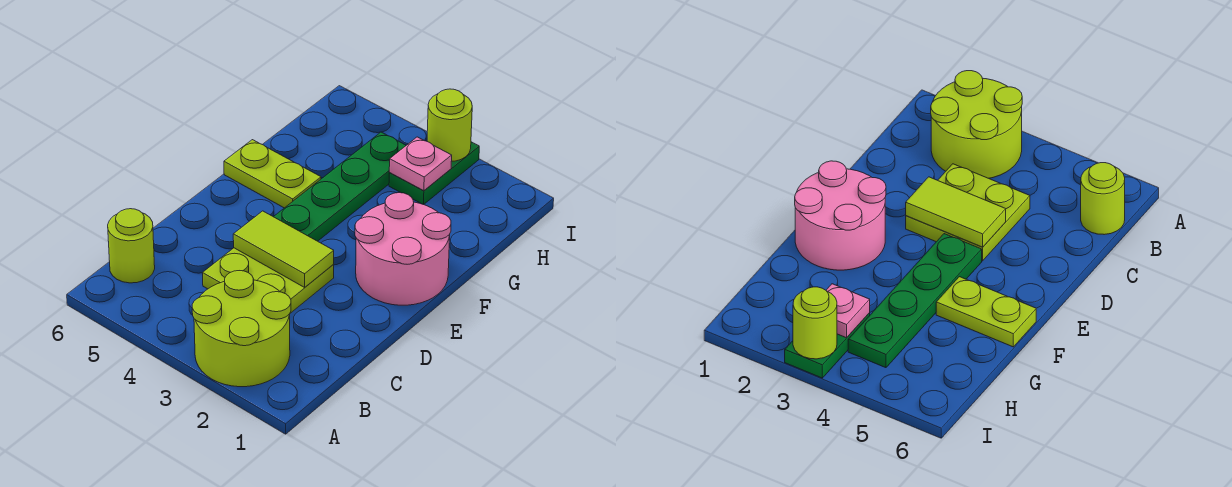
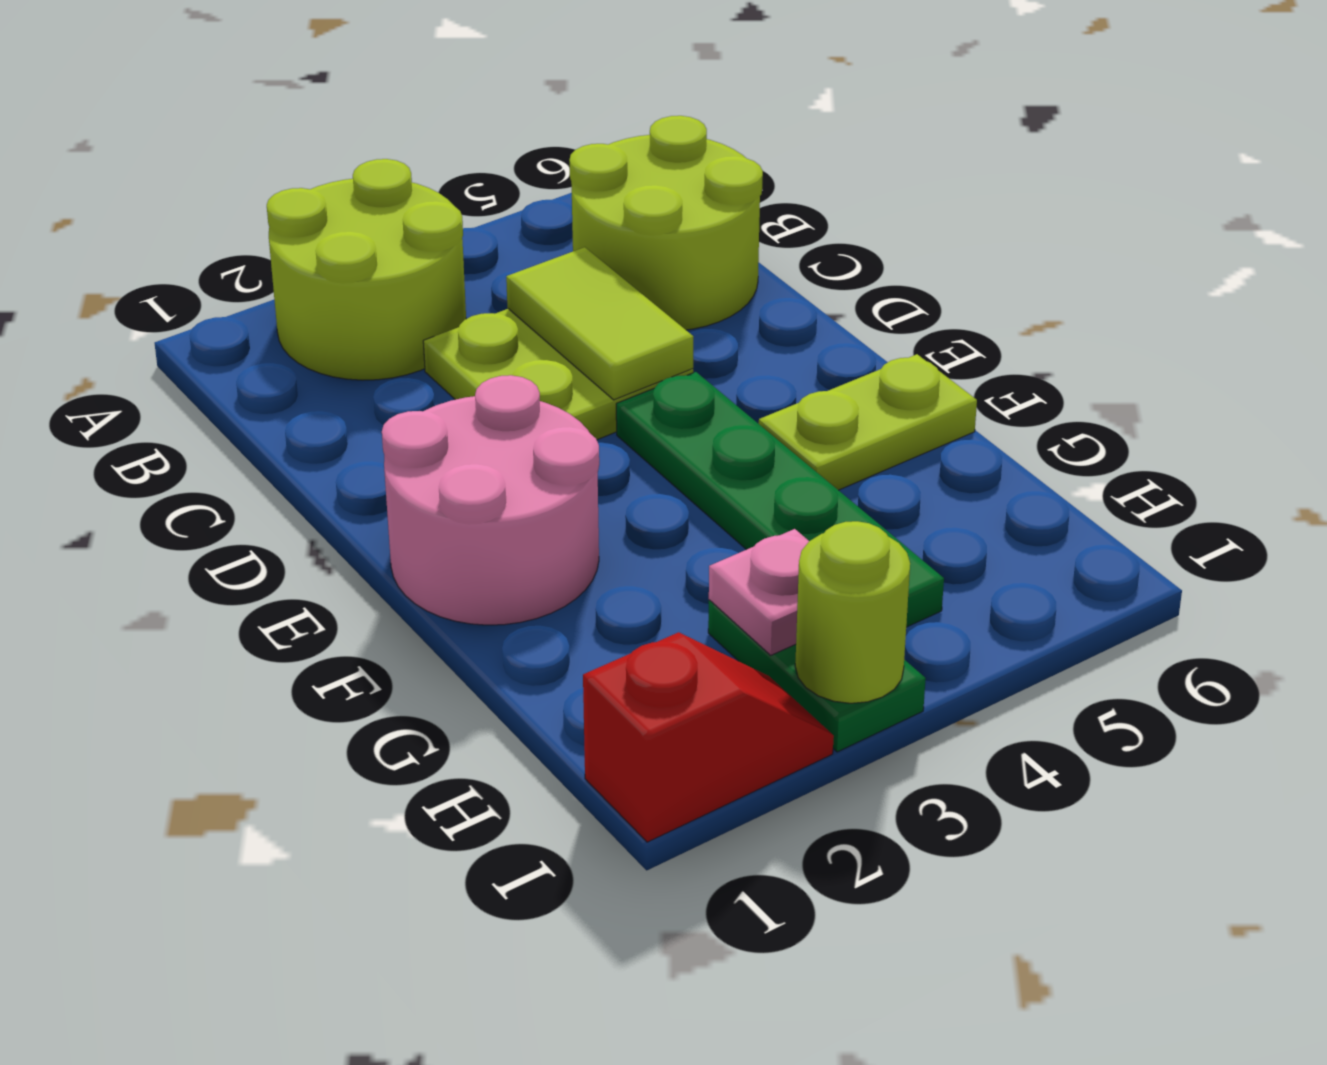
lime round brick B6 level 1 -> lime round brick B5:C6 level 1
lime tile D3:D4 level 2 -> lime tile C4:D4 level 2
none -> red slope I1:I2 level 1 top 1

